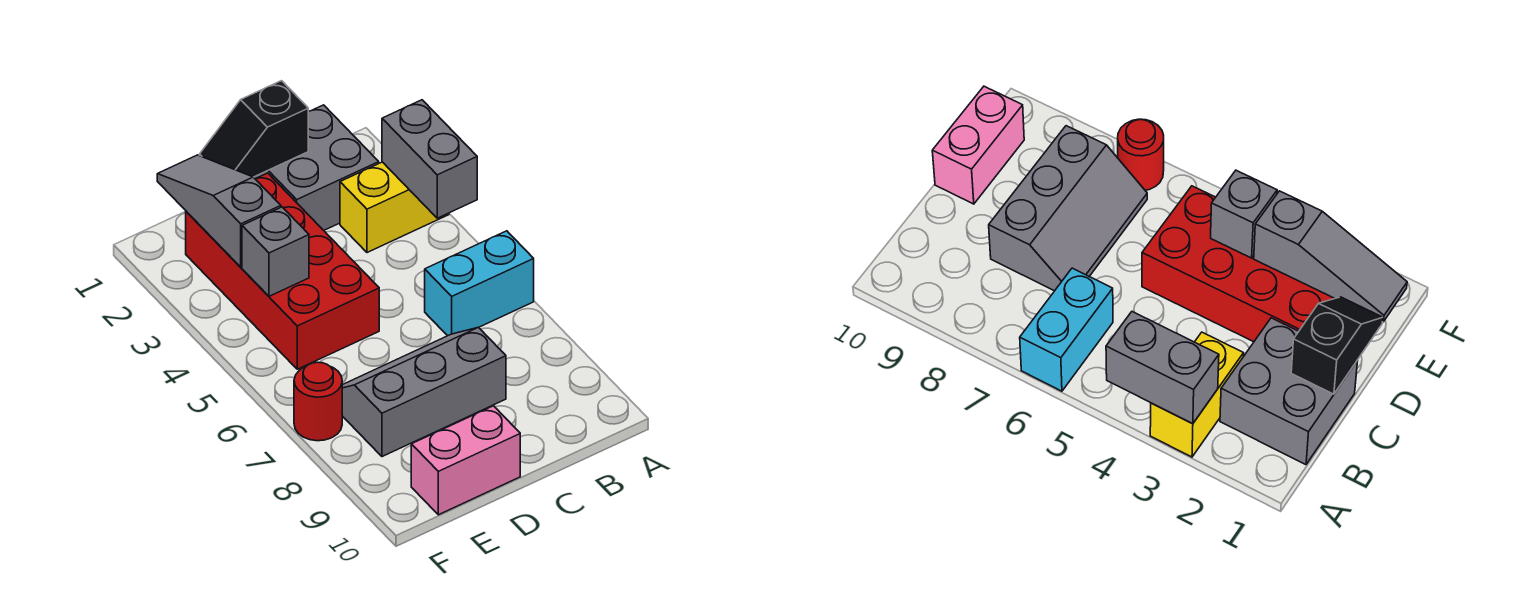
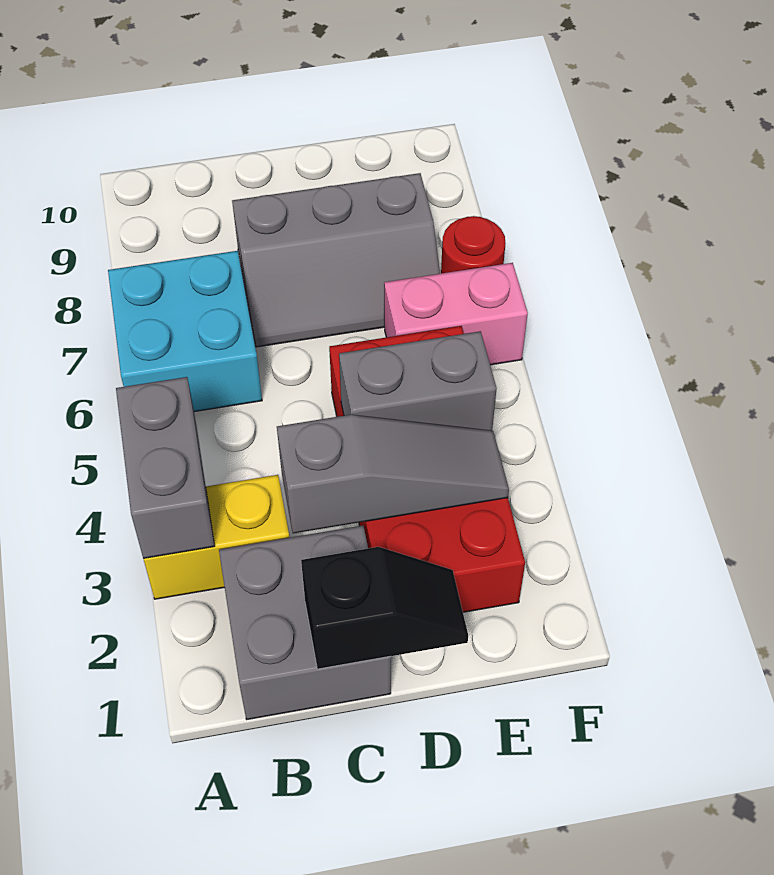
cyan brick A6:B6 level 1 -> cyan brick A6:B7 level 1
pink brick D10:E10 level 1 -> pink brick E6:F6 level 1
grey slope E1:E3 level 2 top 3 -> grey slope C3:E3 level 2 top C
grey brick E4 level 2 -> grey brick D4:E4 level 2

